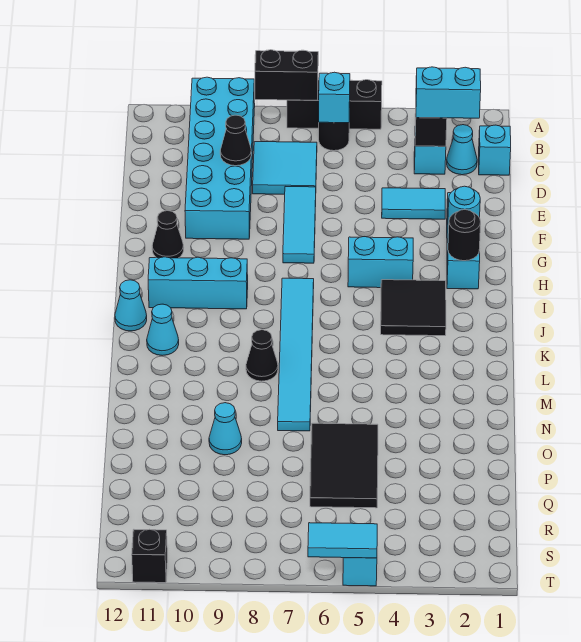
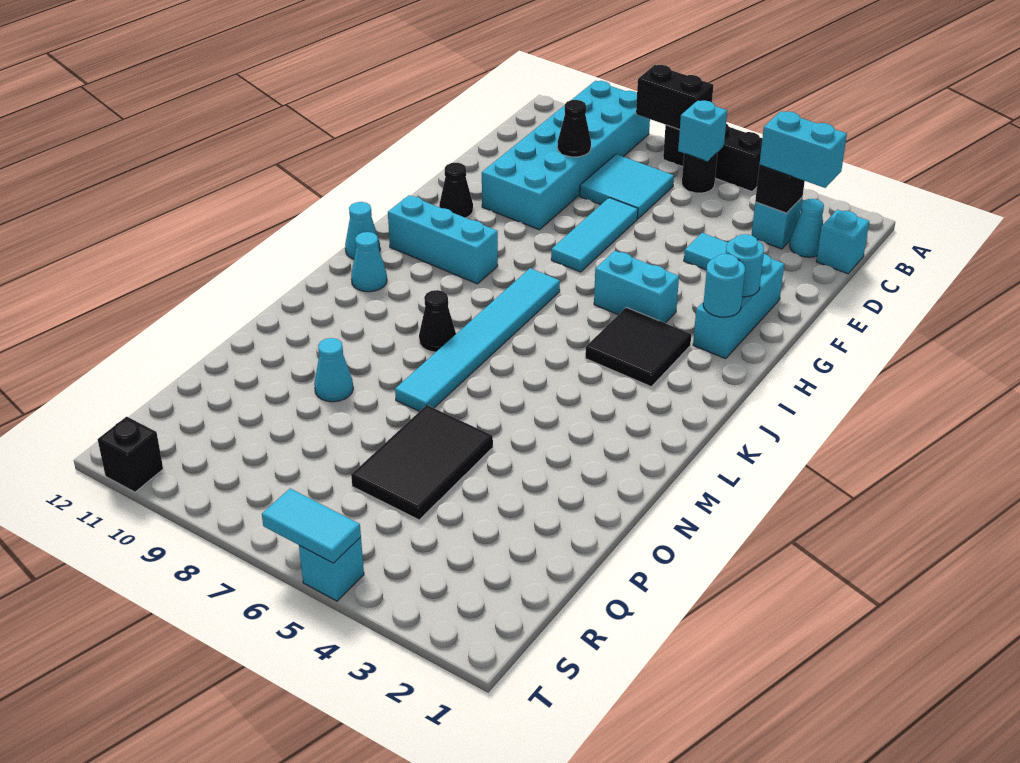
black round brick H2 level 2 -> cyan round brick H2 level 2

